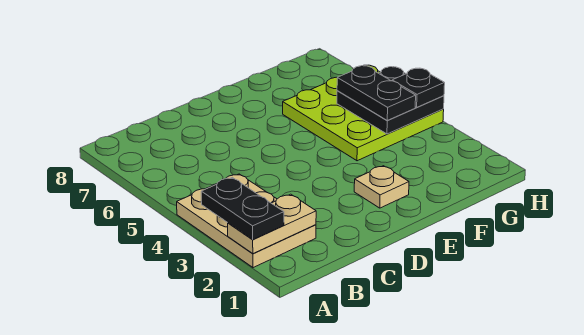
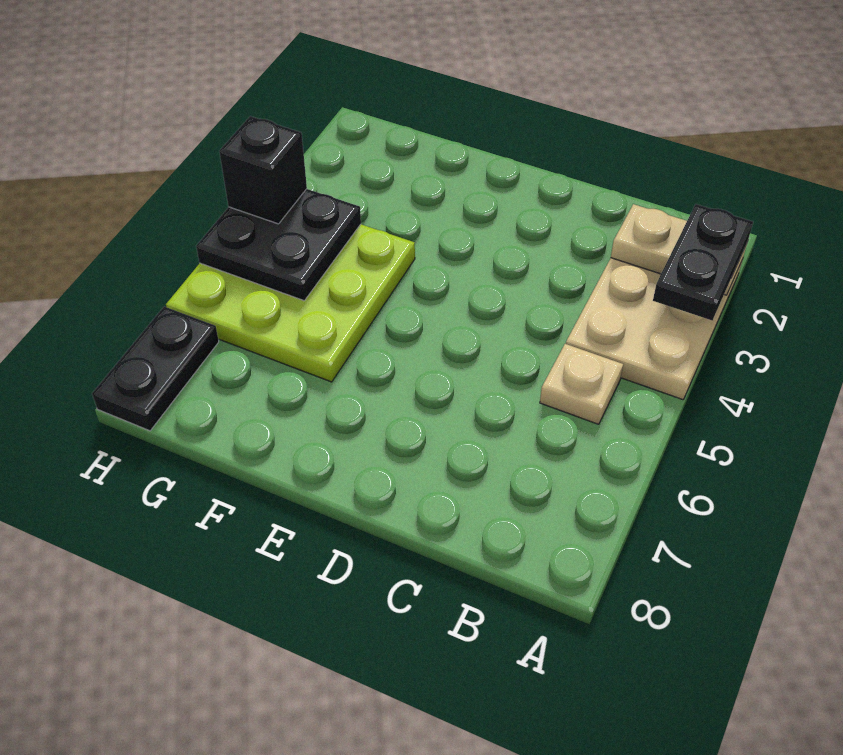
tan plate E2 level 1 -> tan plate B5 level 1
black plate G4:G5 level 3 -> black plate H7:H8 level 1
black plate H4 level 3 -> black brick H4 level 3

